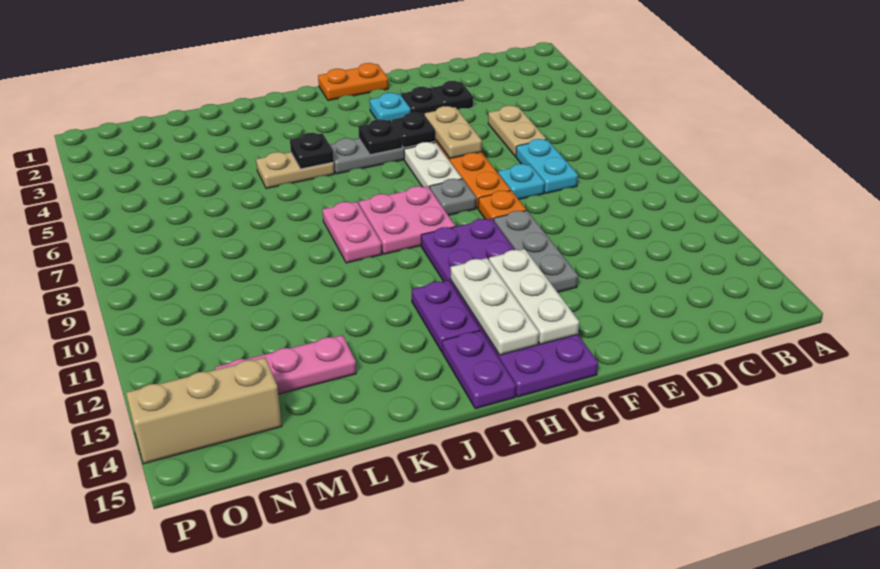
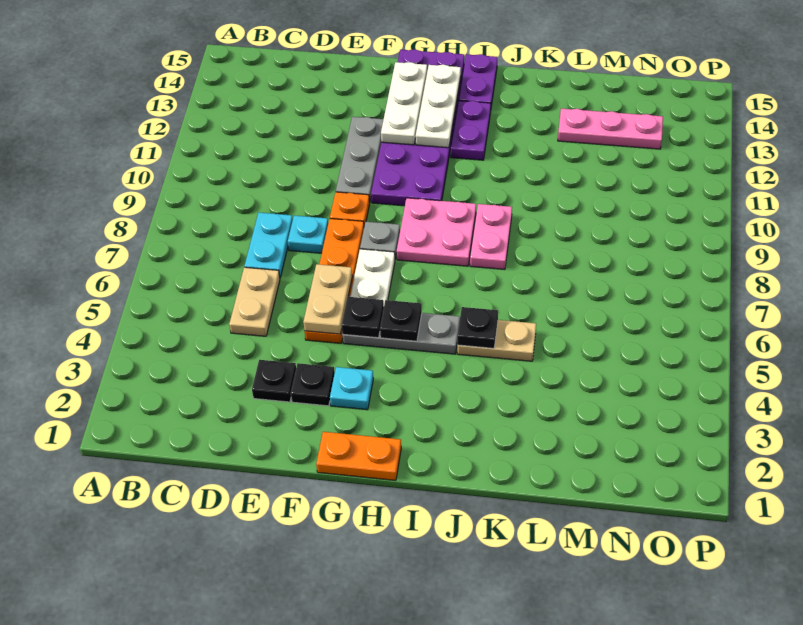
tan brick N14:P14 level 1 -> none

